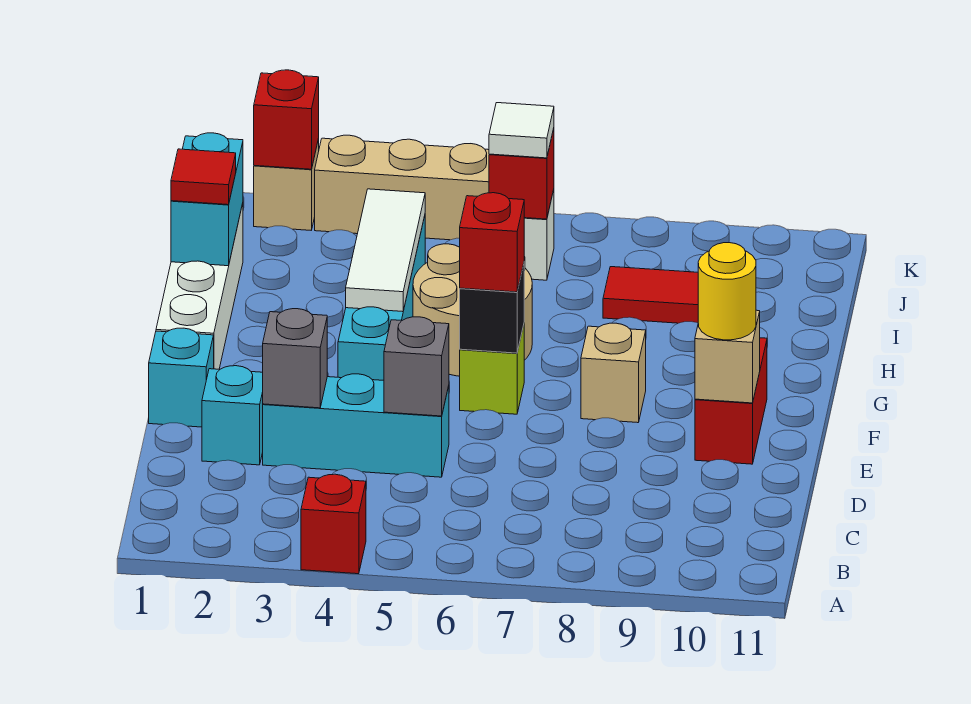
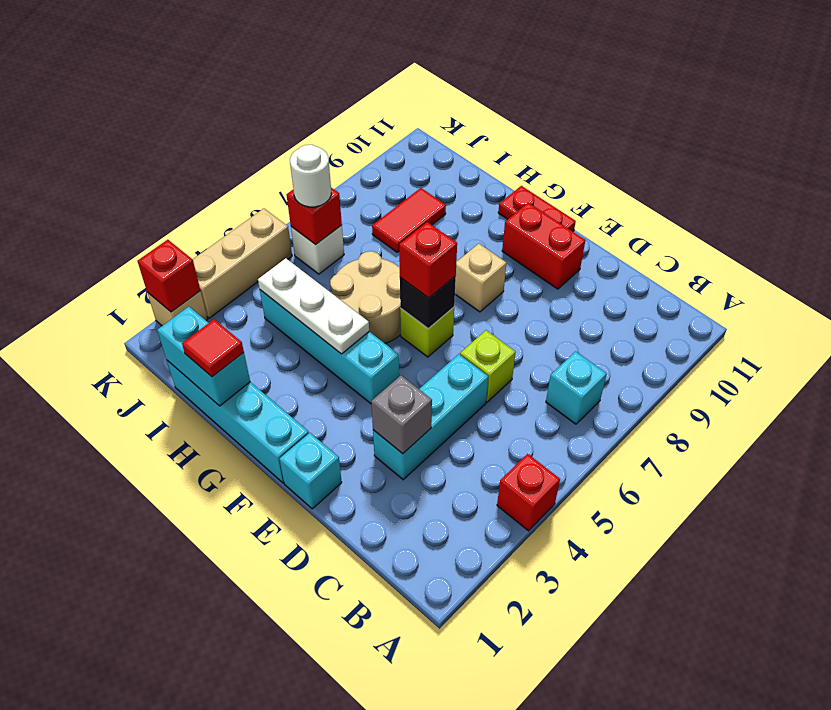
cyan brick D2 level 1 -> cyan brick B7 level 1
grey brick D5 level 2 -> none
none -> lime brick D6 level 1
tan brick E10 level 2 -> none
yellow round brick E10 level 3 -> none
white brick F1:I1 level 1 -> cyan brick F1:I1 level 1
none -> red plate F11:G11 level 1
white tile G4:I4 level 2 -> white plate G4:I4 level 2
white tile J6 level 3 -> white round brick J6 level 3

